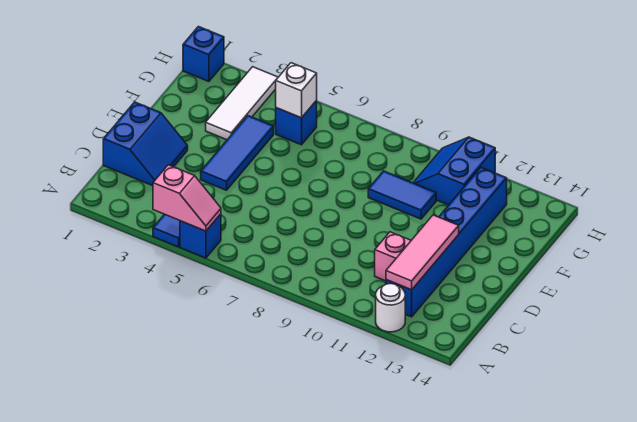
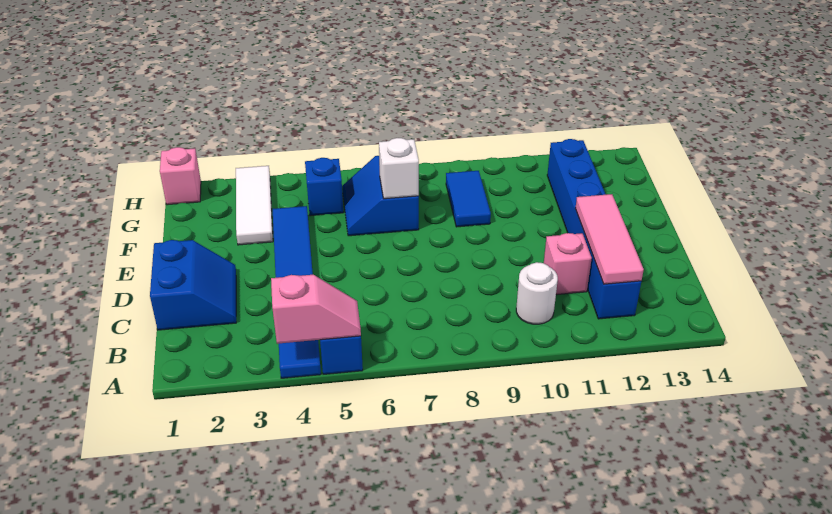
white round brick A12 level 1 -> white round brick B10 level 1
blue tile F9:F10 level 1 -> blue tile F9:G9 level 1
white brick G5 level 2 -> white brick F7 level 2
blue slope G10:H11 level 1 top 11 -> blue slope F6:G7 level 1 top 7
blue brick H1 level 1 -> pink brick H1 level 1

